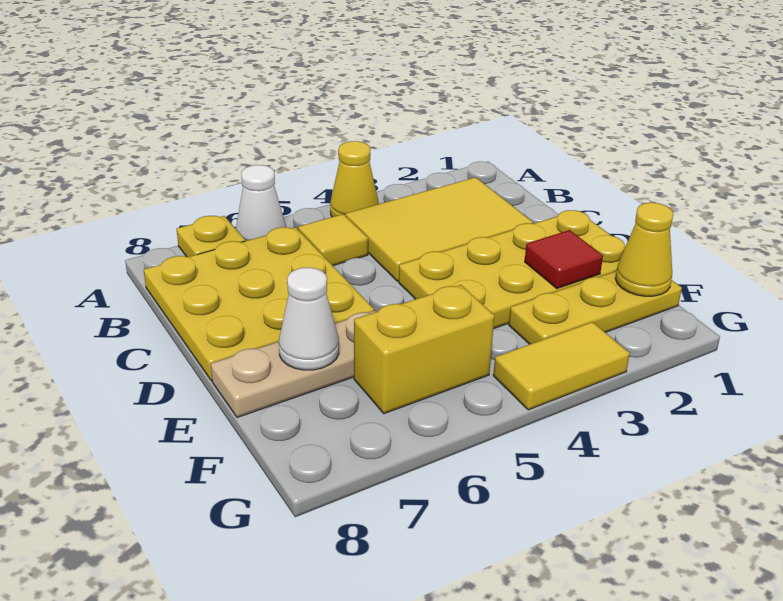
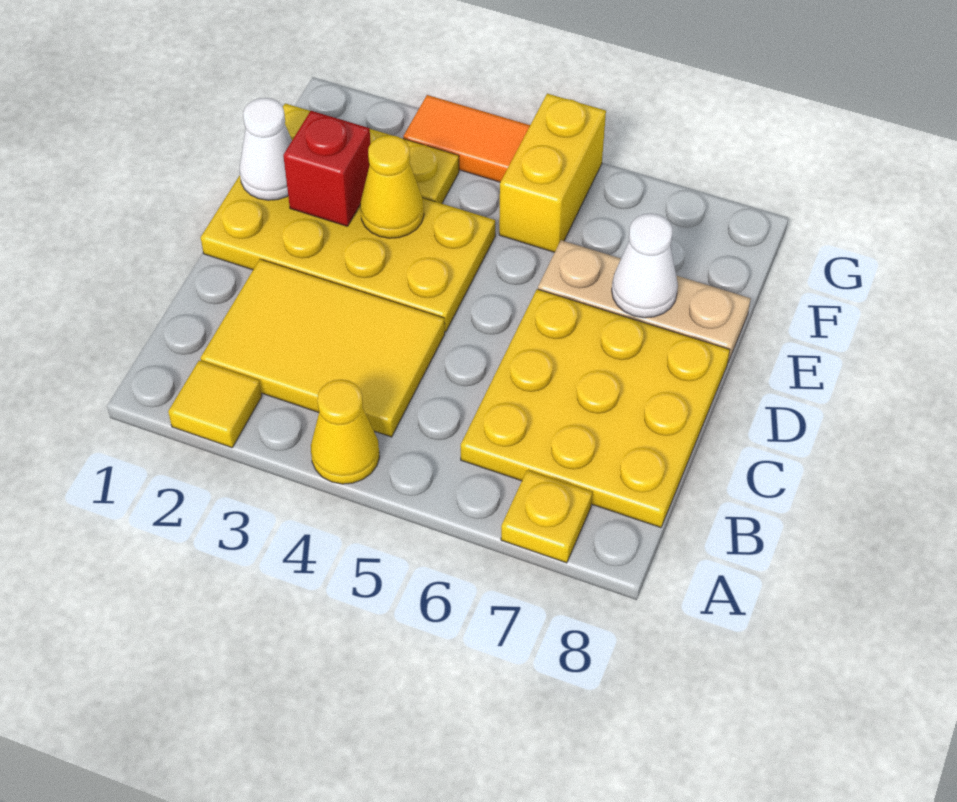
white cone A6 level 1 -> white cone E1 level 2
yellow tile B5 level 1 -> yellow tile A2 level 1
red tile E2 level 2 -> red brick E2 level 2
yellow cone F1 level 2 -> yellow cone E3 level 2
yellow brick F5:F6 level 1 -> yellow brick F5:G5 level 1
yellow tile G3:G4 level 1 -> orange tile G3:G4 level 1

